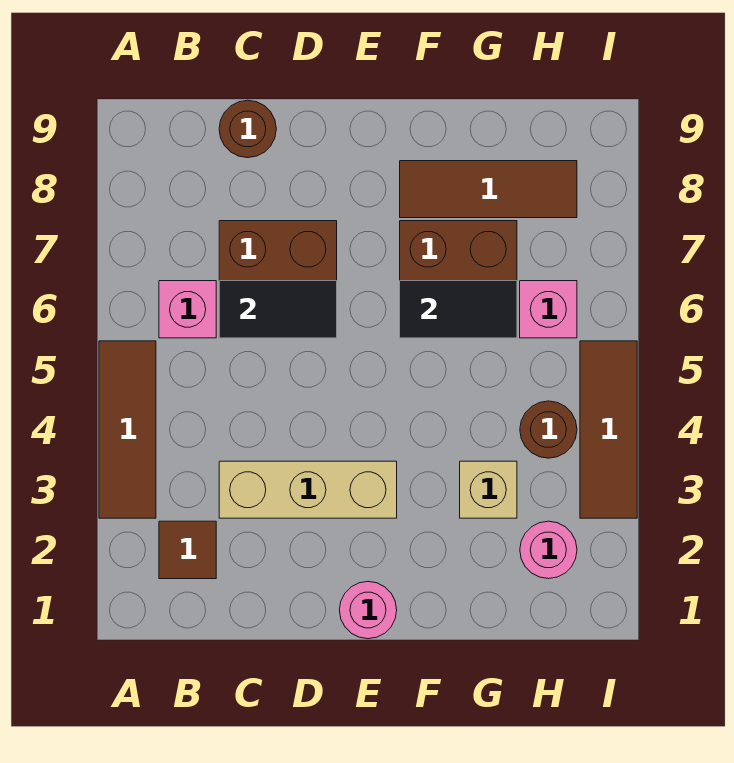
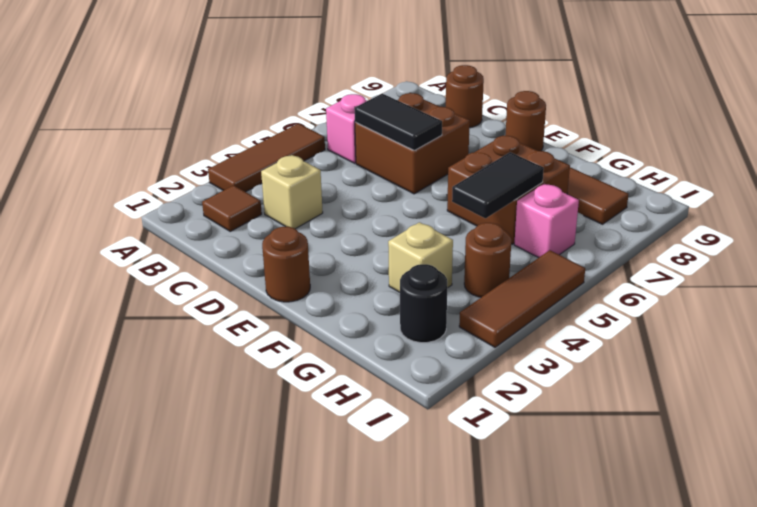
tan brick C3:E3 level 1 -> tan brick C3 level 1
pink round brick E1 level 1 -> brown round brick E1 level 1
none -> brown round brick E9 level 1
black tile F6:G6 level 2 -> black tile G5:G6 level 2
pink round brick H2 level 1 -> black round brick H2 level 1

